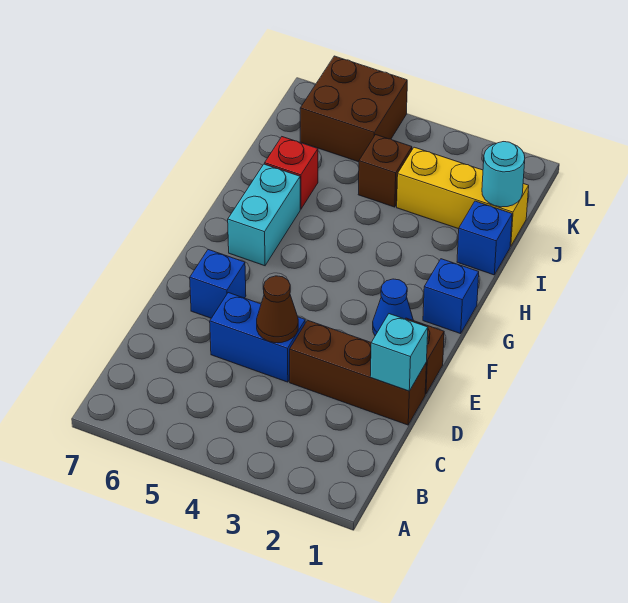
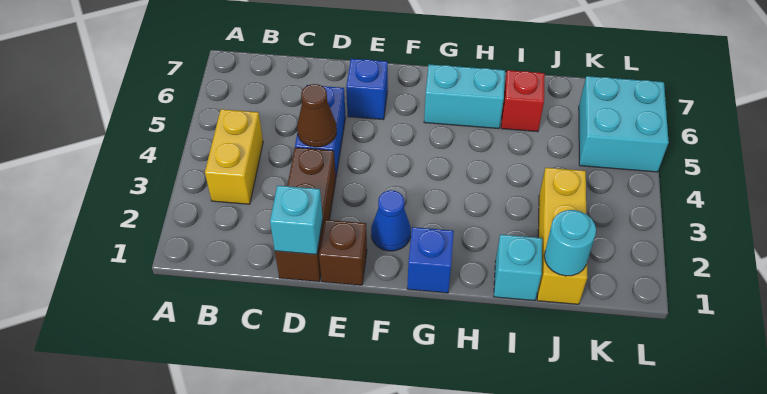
none -> yellow brick B3:B4 level 1
blue brick I1 level 1 -> cyan brick I1 level 1
brown brick J4 level 1 -> none
brown brick K5:L6 level 1 -> cyan brick K5:L6 level 1

